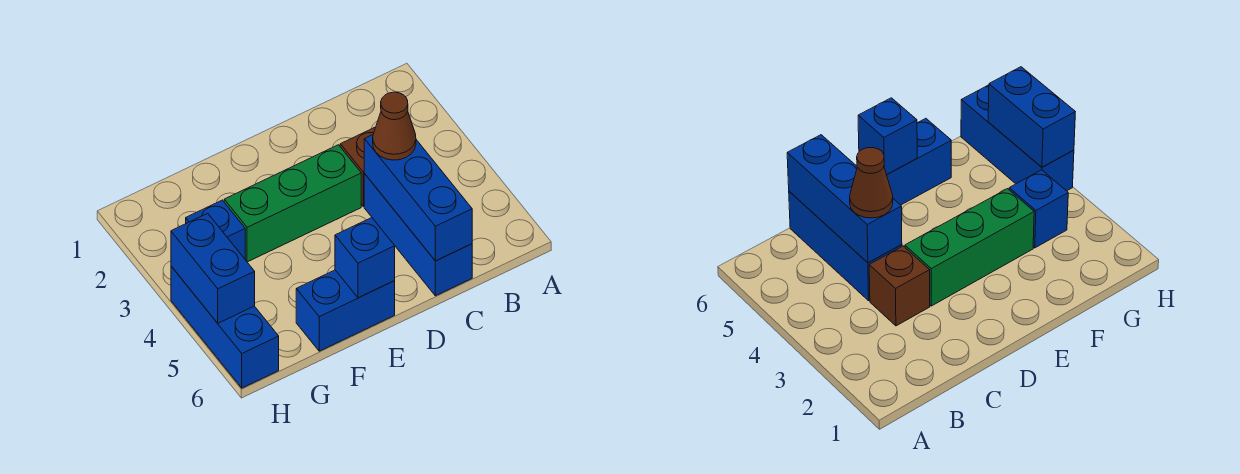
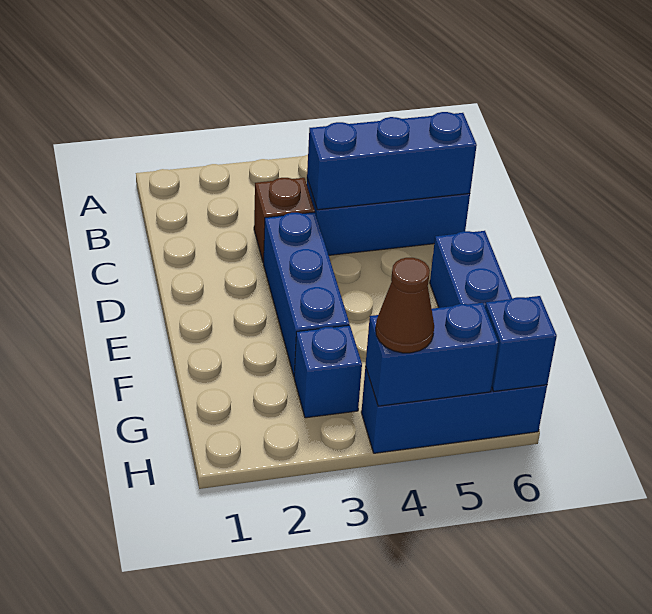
brown cone C4 level 3 -> brown cone H4 level 3
green brick D3:F3 level 1 -> blue brick D3:F3 level 1
blue brick E6 level 2 -> blue brick H6 level 2

